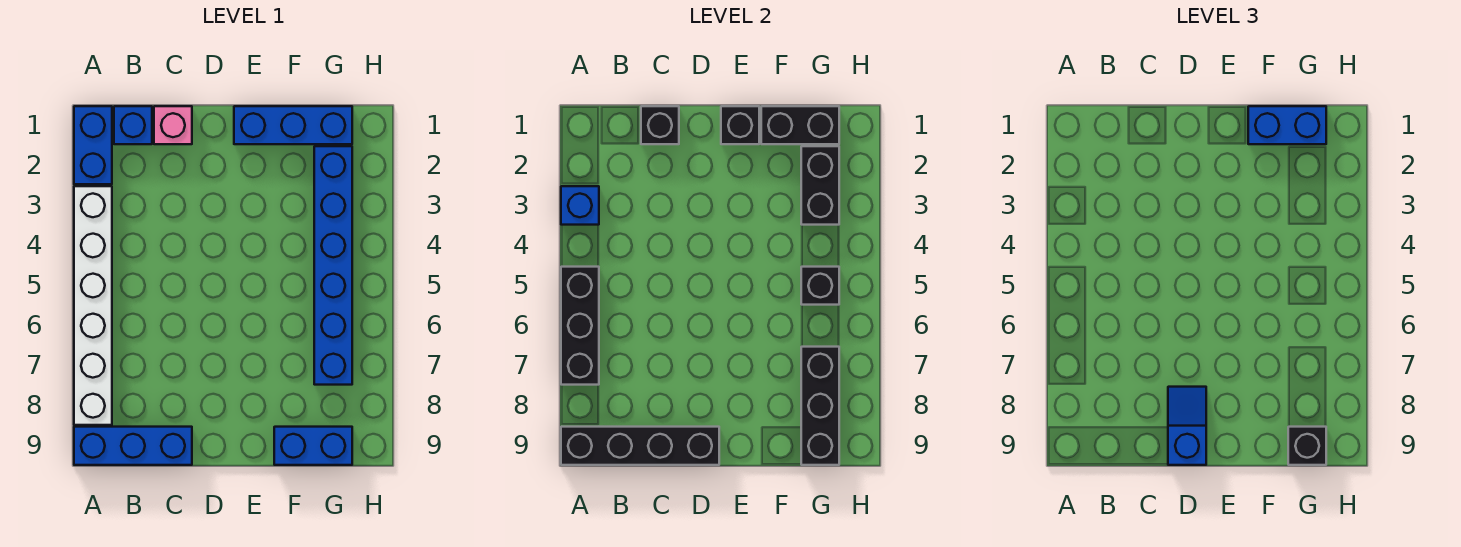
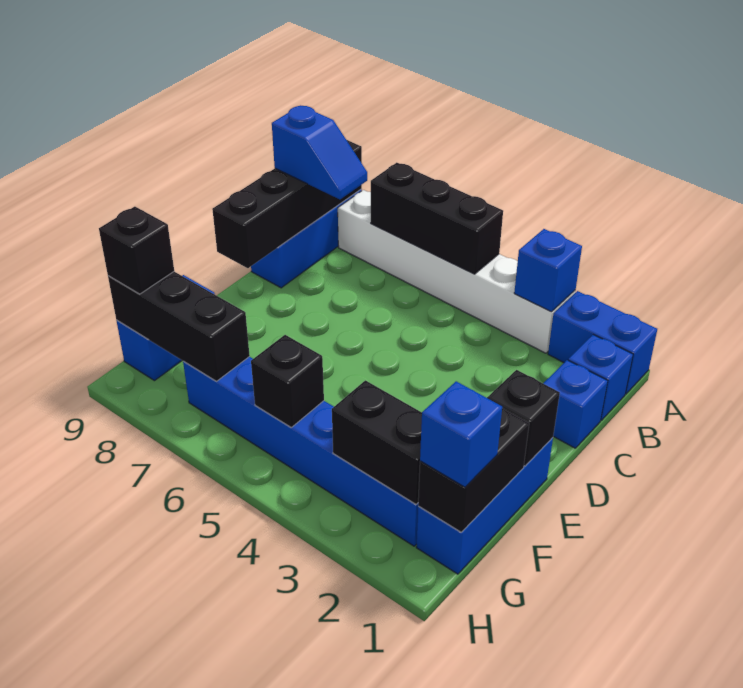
pink brick C1 level 1 -> blue brick C1 level 1
black brick C1 level 2 -> none
blue slope D8:D9 level 3 top 9 -> blue slope B8:B9 level 3 top 9
blue brick F1:G1 level 3 -> blue brick G1 level 3

